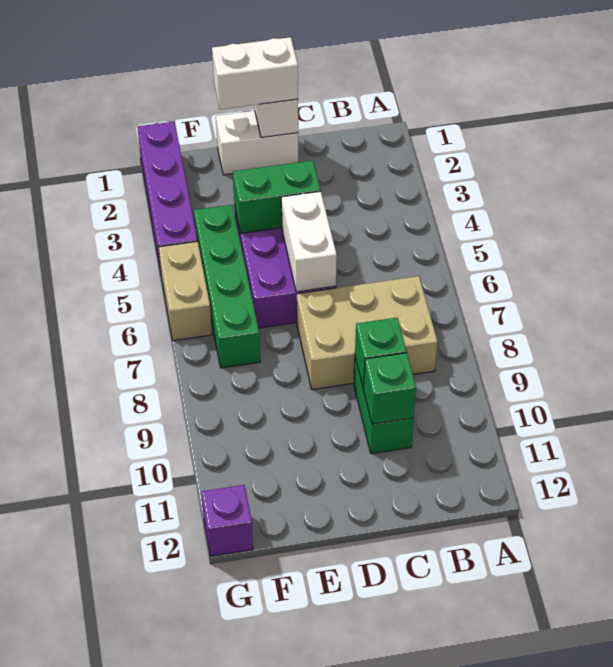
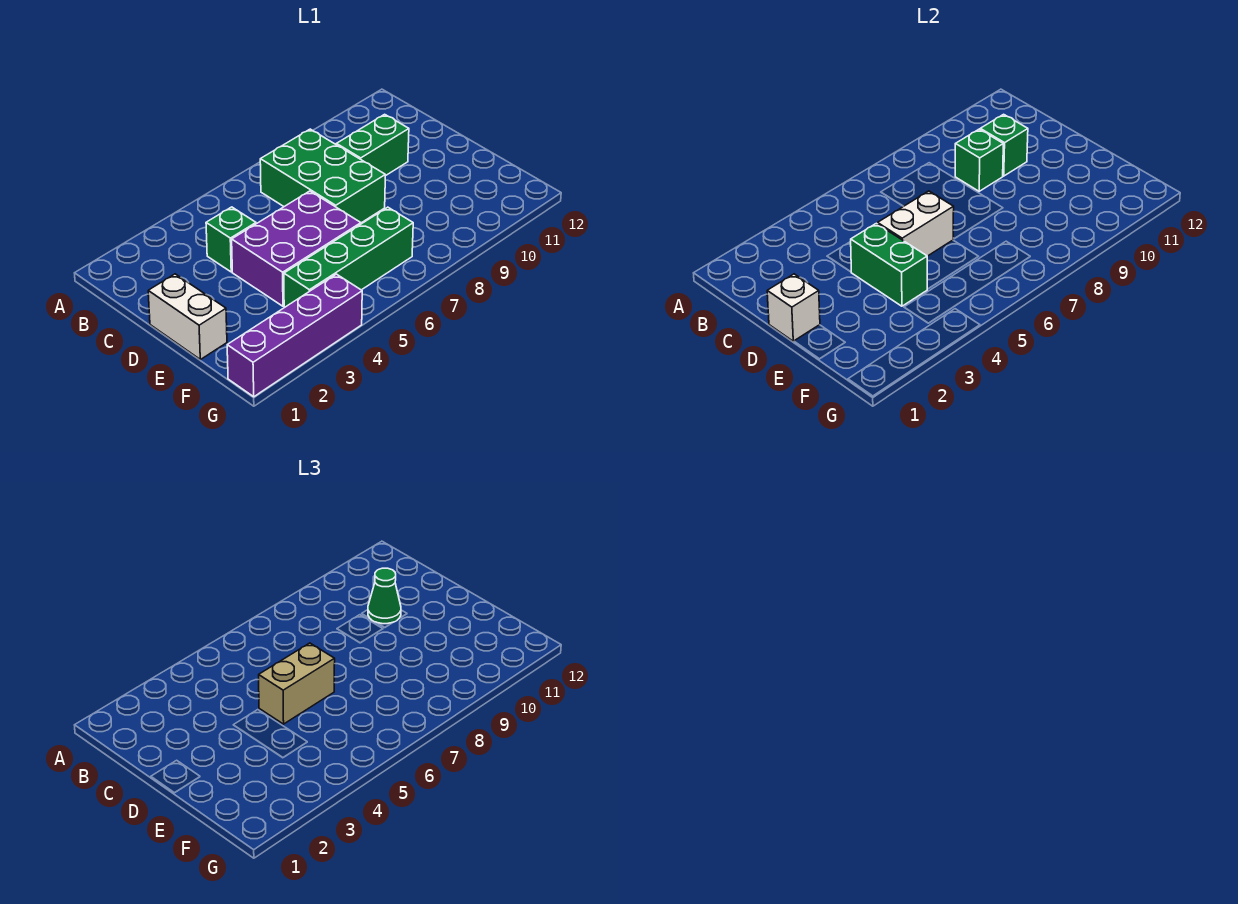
tan brick B7:D8 level 1 -> green brick B7:D8 level 1
none -> green brick C4 level 1
none -> green cone C10 level 3
white brick D1:E1 level 3 -> none
tan brick G5:G6 level 1 -> tan brick D5:D6 level 3
purple brick G12 level 1 -> none

